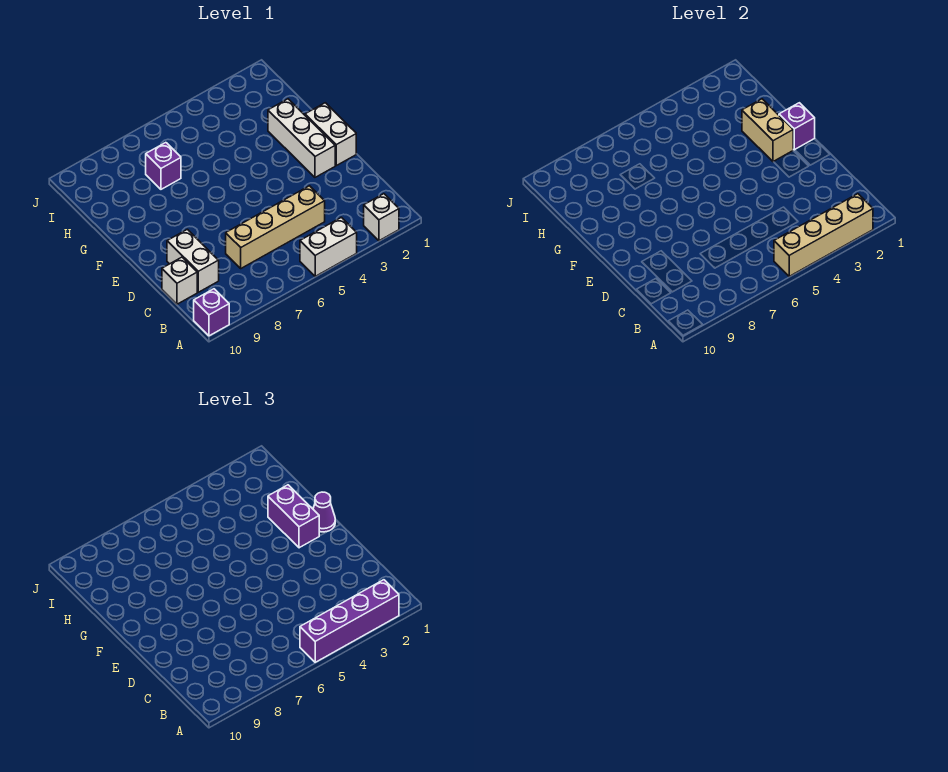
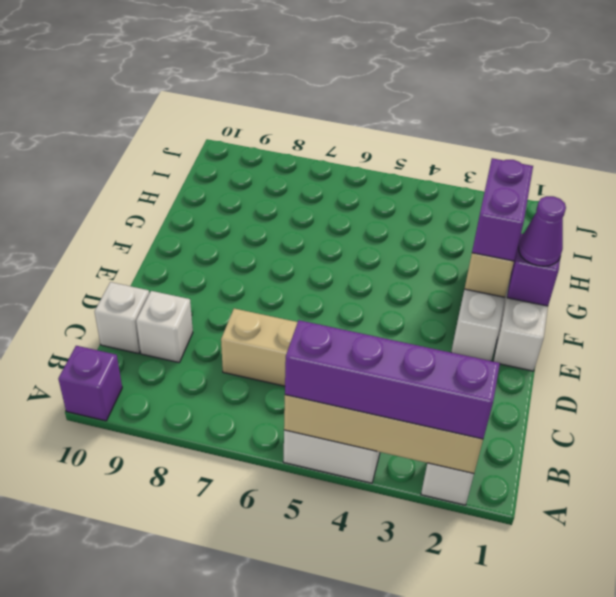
white brick C9:D9 level 1 -> white brick C9 level 1
purple brick H7 level 1 -> none

